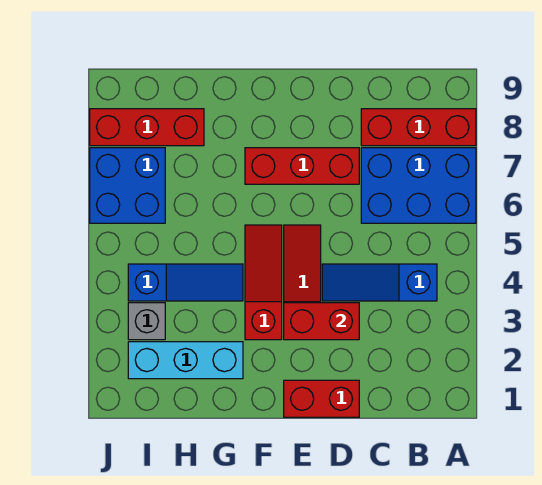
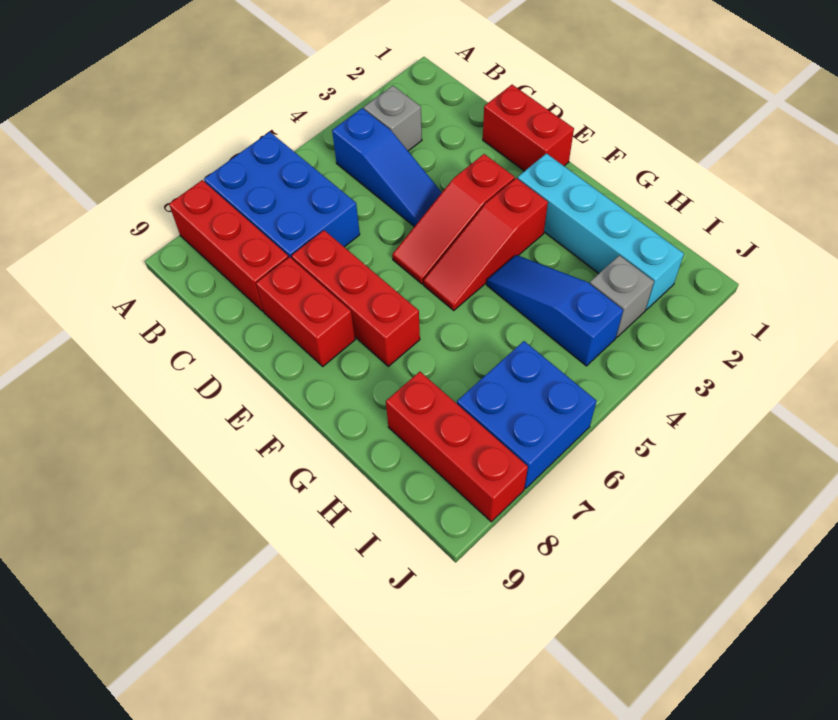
none -> grey brick B3 level 1
red brick D3:E3 level 2 -> red brick D8:E8 level 1
cyan brick G2:I2 level 1 -> cyan brick F2:I2 level 1

